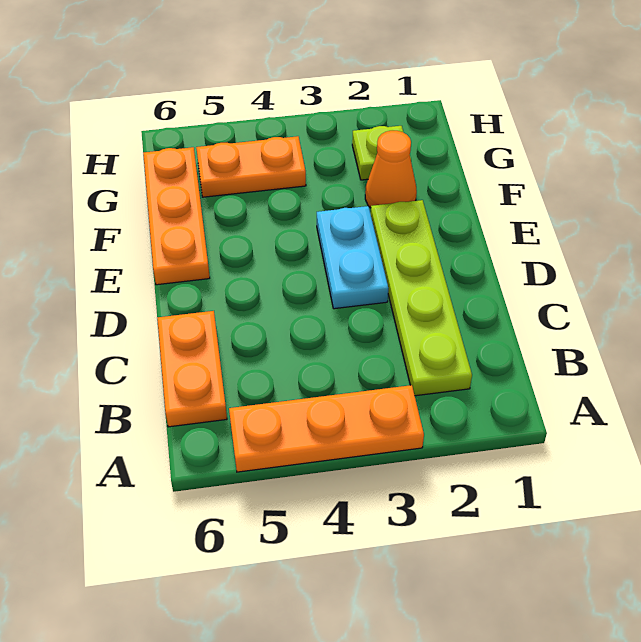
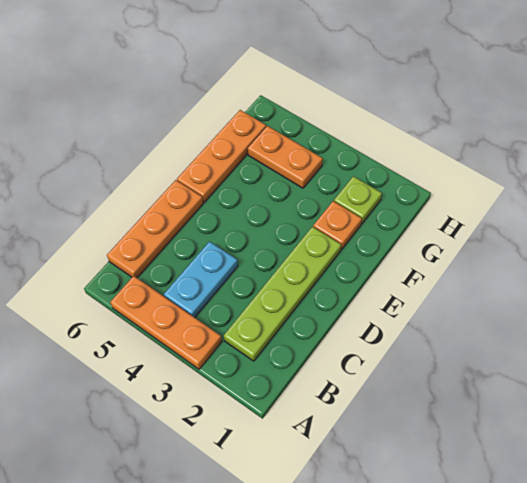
orange plate B6:C6 level 1 -> orange plate B6:D6 level 1
cyan plate D3:E3 level 1 -> cyan plate B4:C4 level 1
orange cone F2 level 1 -> orange plate F2 level 1

